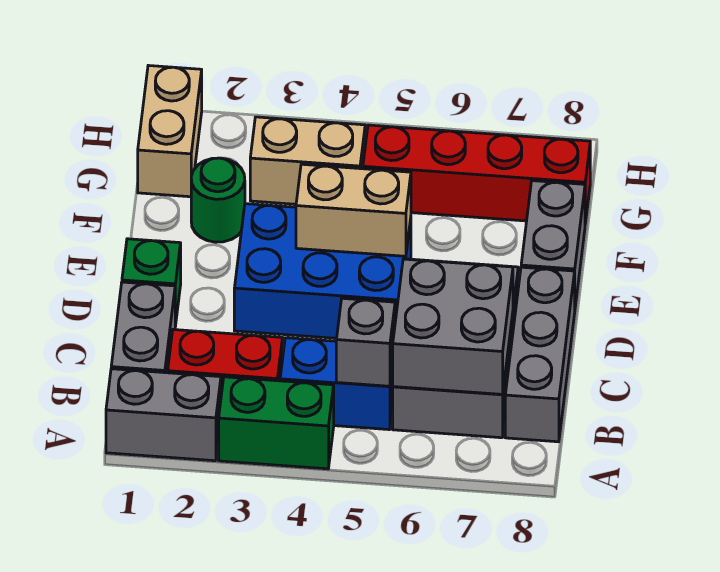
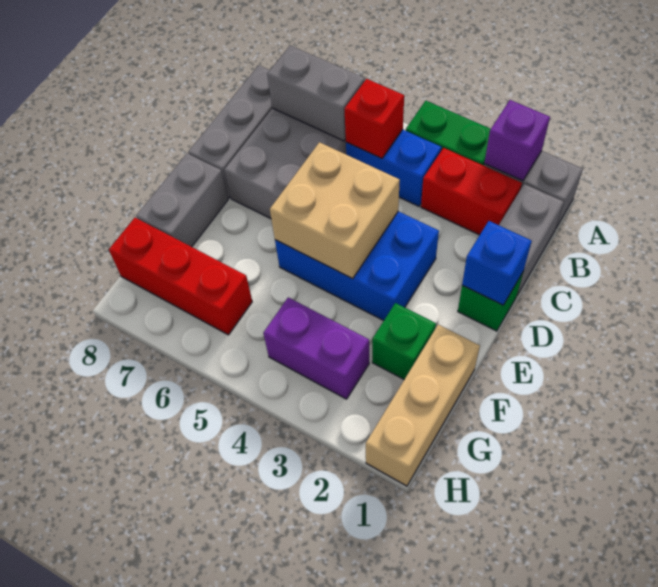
none -> purple brick A2 level 2
grey brick B5 level 2 -> red brick B5 level 2
grey brick B6:C7 level 2 -> grey brick B6:B7 level 2
none -> blue brick D1 level 2
tan brick E4:E5 level 2 -> tan brick D4:E5 level 2
green round brick F2 level 1 -> green brick F2 level 1
tan brick G1:H1 level 1 -> tan brick F1:H1 level 1
tan brick G3:G4 level 1 -> purple brick G3:G4 level 1
red brick G5:G8 level 1 -> red brick G6:G8 level 1

